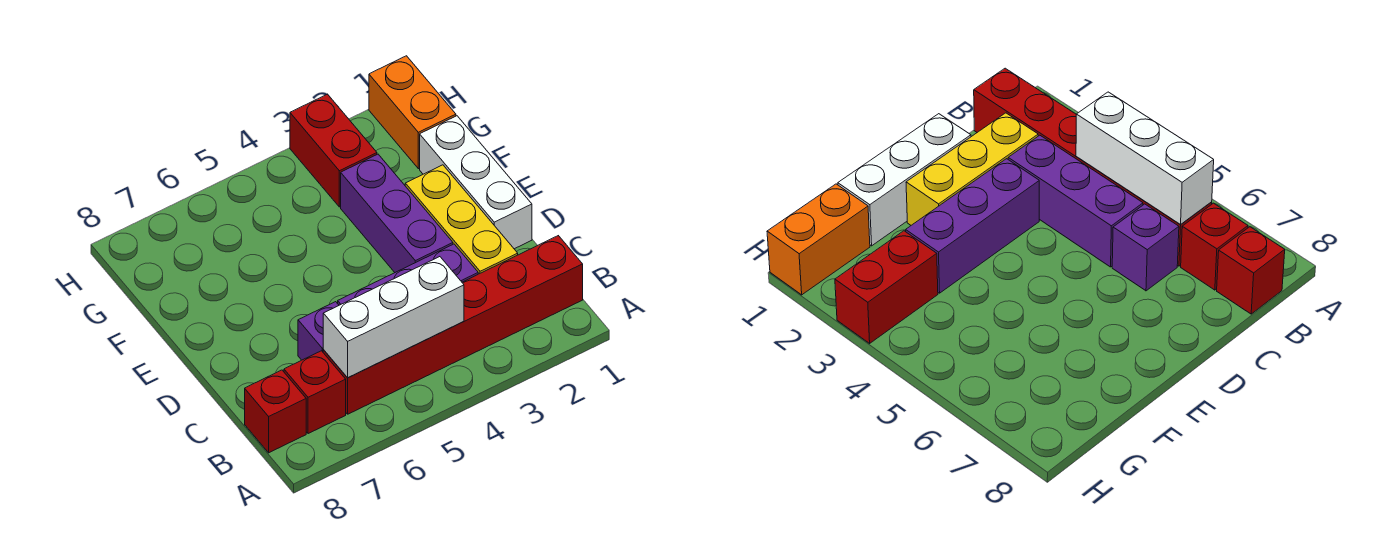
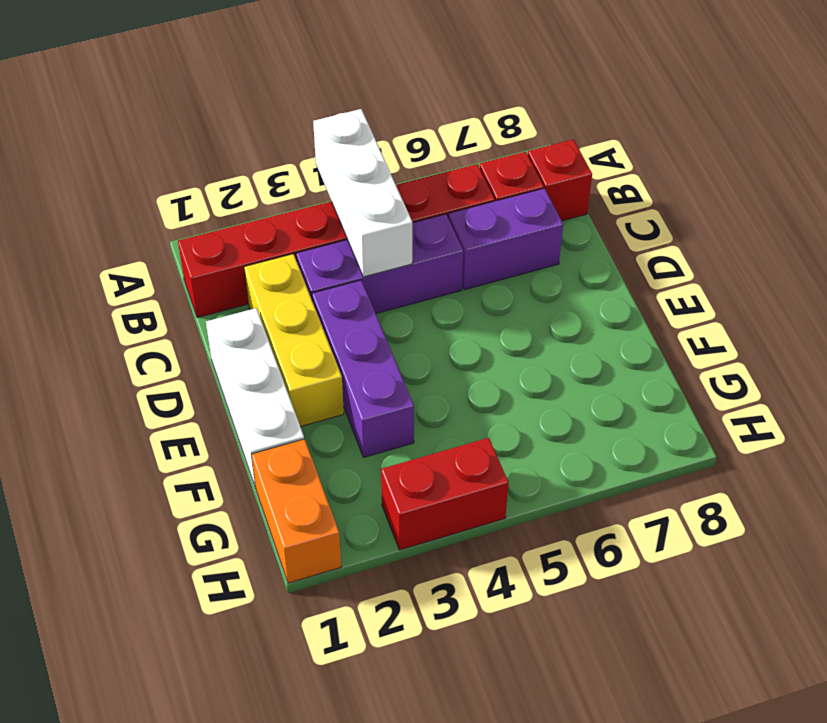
white brick B4:B6 level 2 -> white brick A4:C4 level 2
purple brick C6 level 1 -> purple brick C6:C7 level 1
red brick G3:H3 level 1 -> red brick H3:H4 level 1

